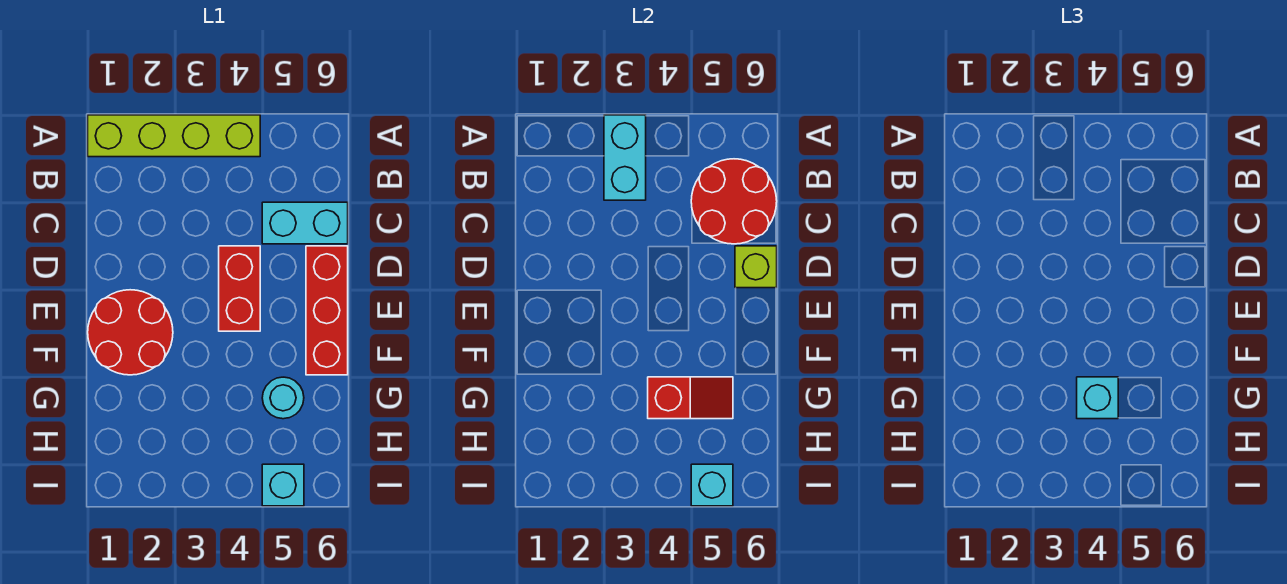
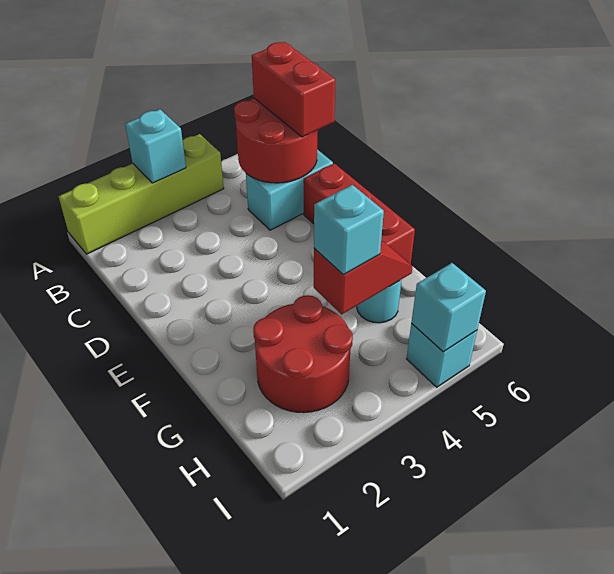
cyan brick A3:B3 level 2 -> cyan brick A3 level 2
red brick D4:E4 level 1 -> red brick B6:C6 level 3
lime brick D6 level 2 -> none
red round brick E1:F2 level 1 -> red round brick G2:H3 level 1

